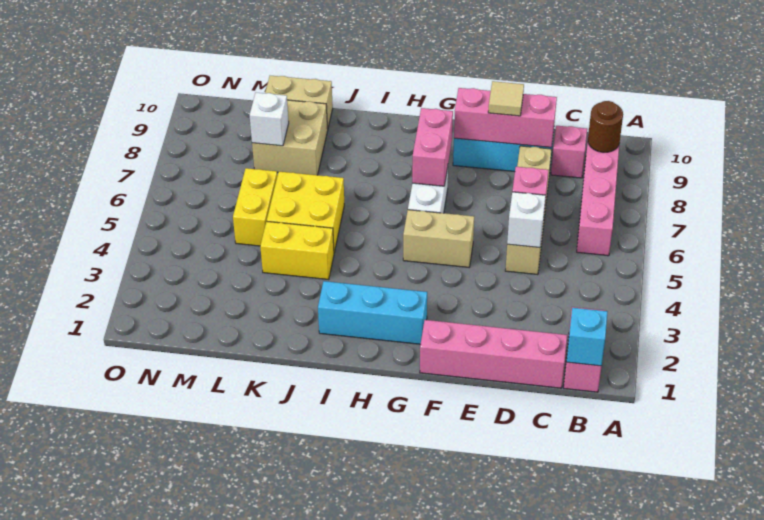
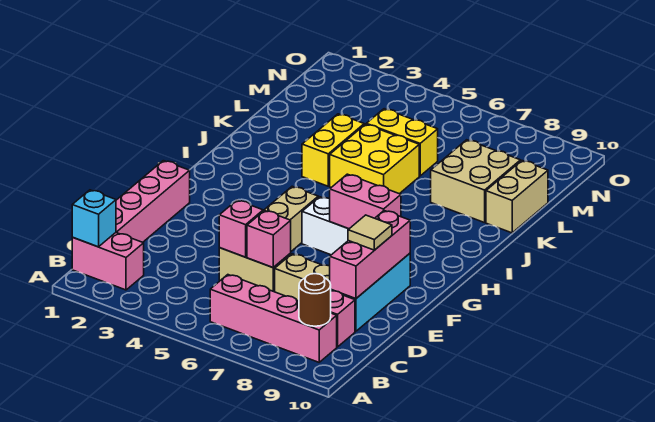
white brick D5 level 2 -> pink brick D5 level 2
cyan brick G2:I2 level 1 -> none
white brick L8 level 2 -> none

